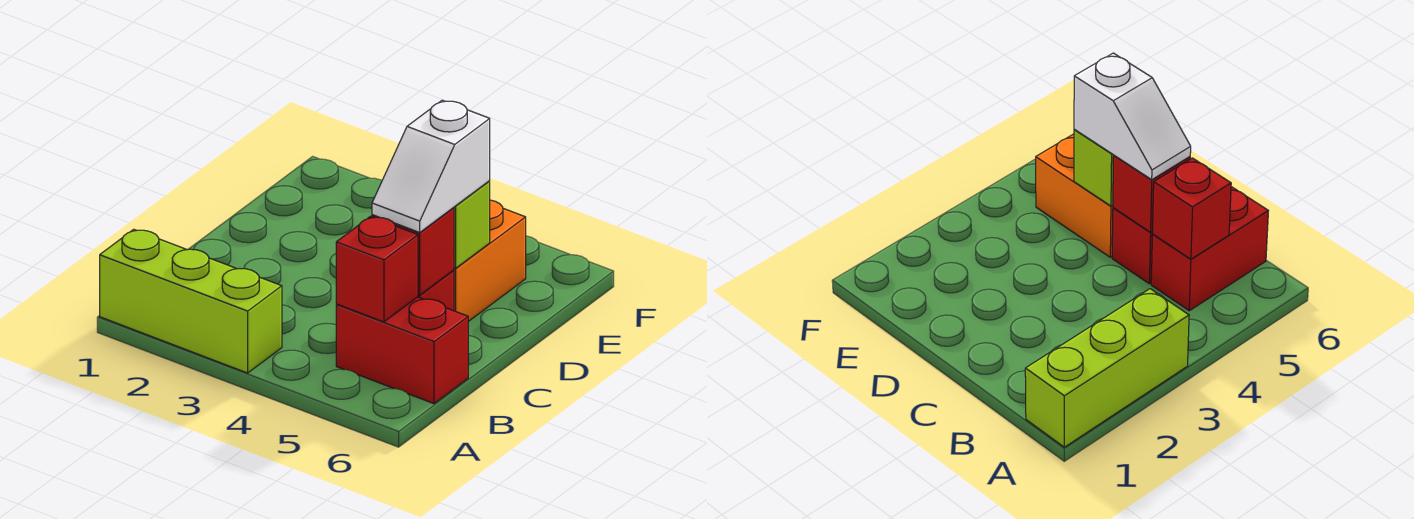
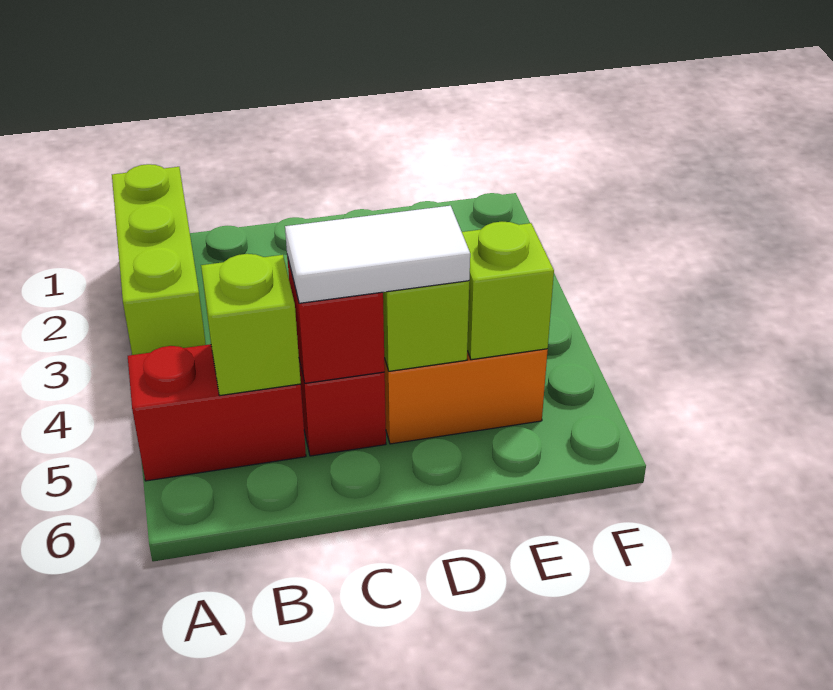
red brick B5:B6 level 1 -> red brick A5:B5 level 1
red brick B5 level 2 -> lime brick B5 level 2
white slope C5:D5 level 3 top D -> white tile C5:D5 level 3
none -> lime brick E5 level 2

